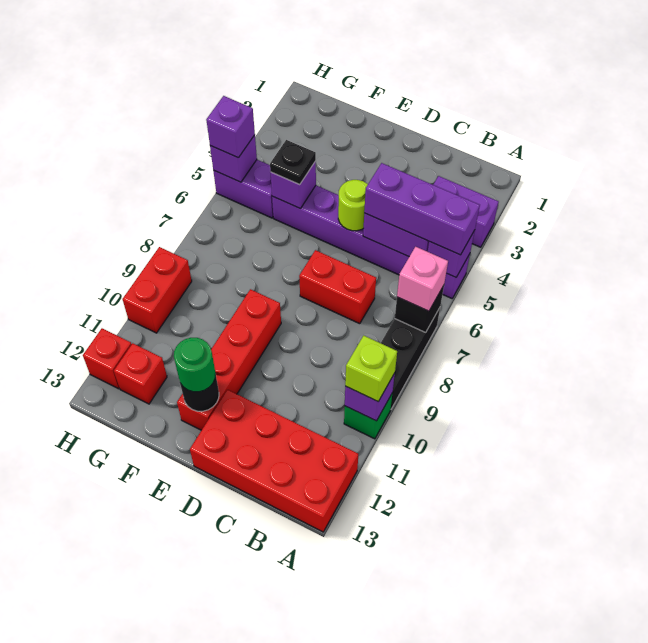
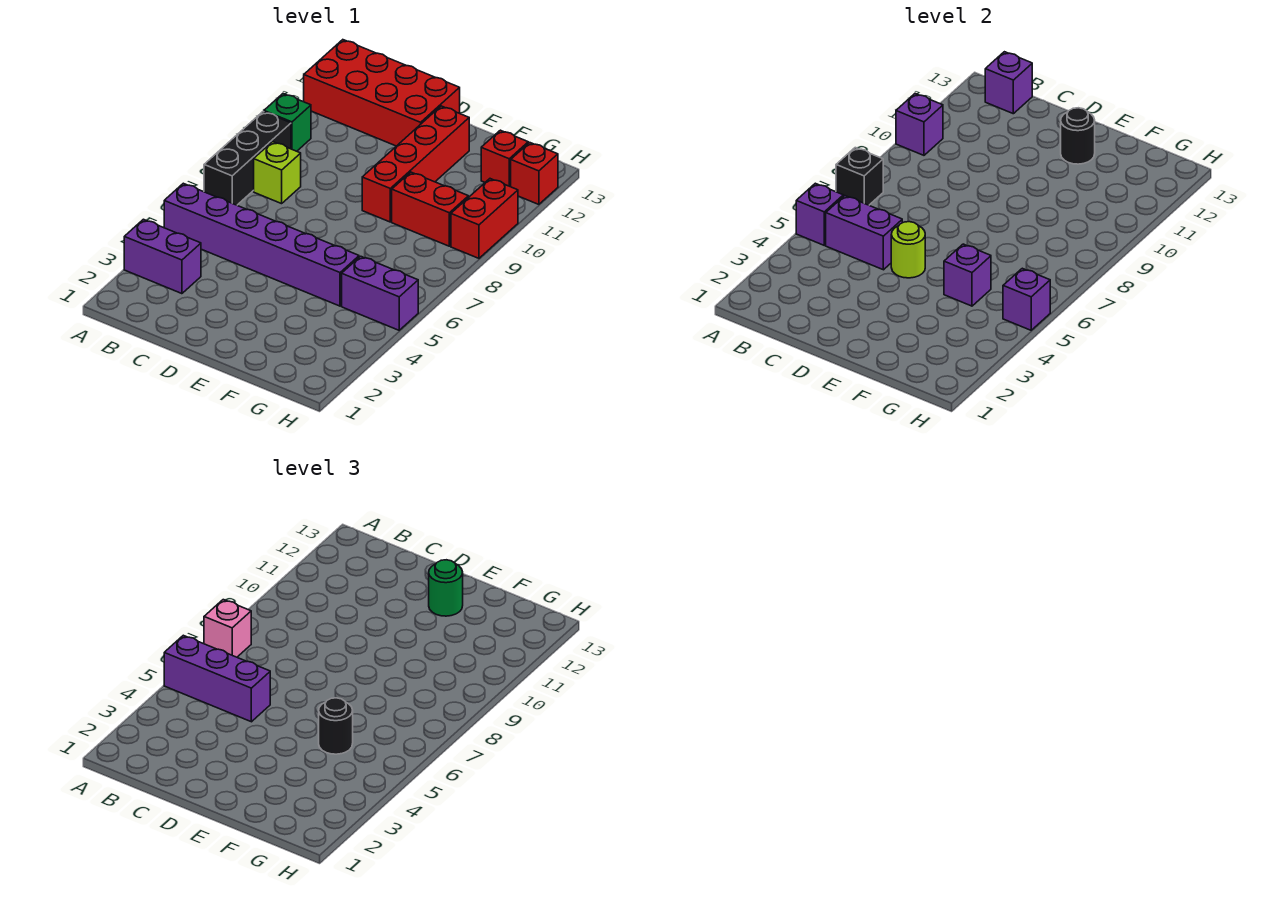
lime brick A10 level 3 -> lime brick B8 level 1
red brick C7:D7 level 1 -> red brick F9:G9 level 1
black plate F5 level 3 -> black round brick F5 level 3
purple brick H5 level 3 -> purple brick B13 level 2

